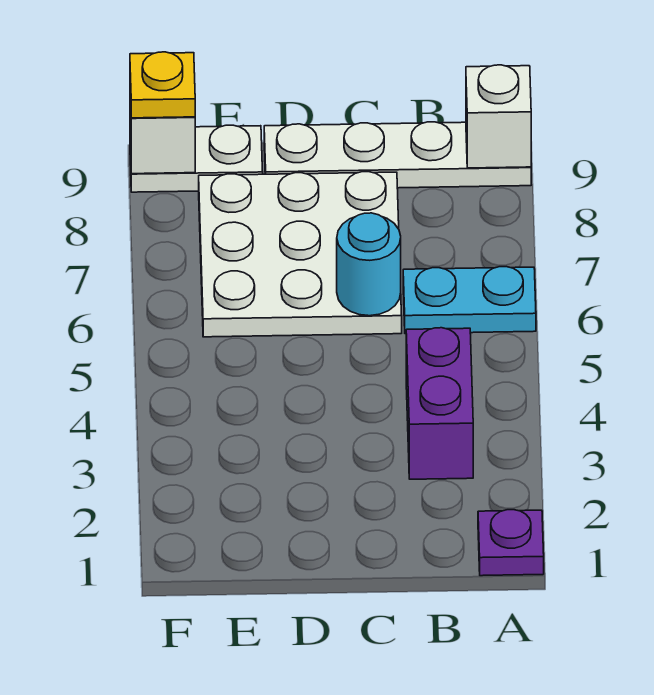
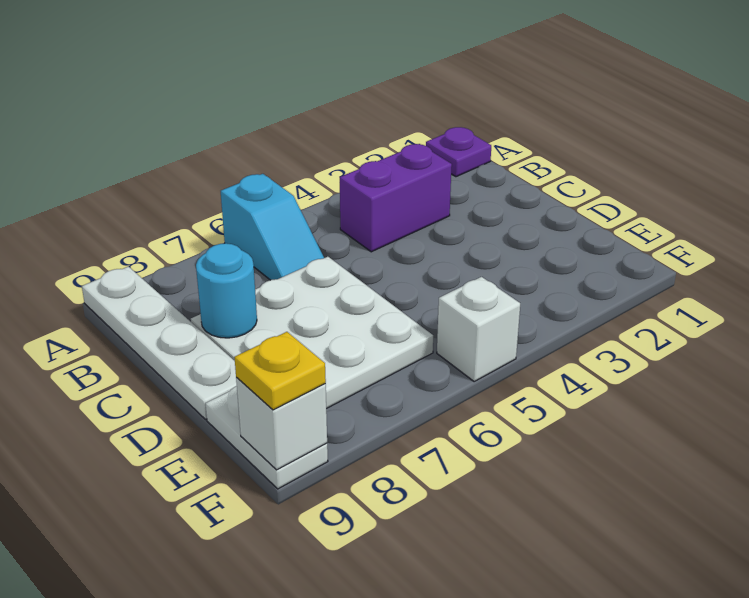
cyan plate A6:B6 level 1 -> cyan slope A6:B6 level 1 top A
white brick A9 level 2 -> white brick F5 level 1
cyan round brick C6 level 2 -> cyan round brick C8 level 2

